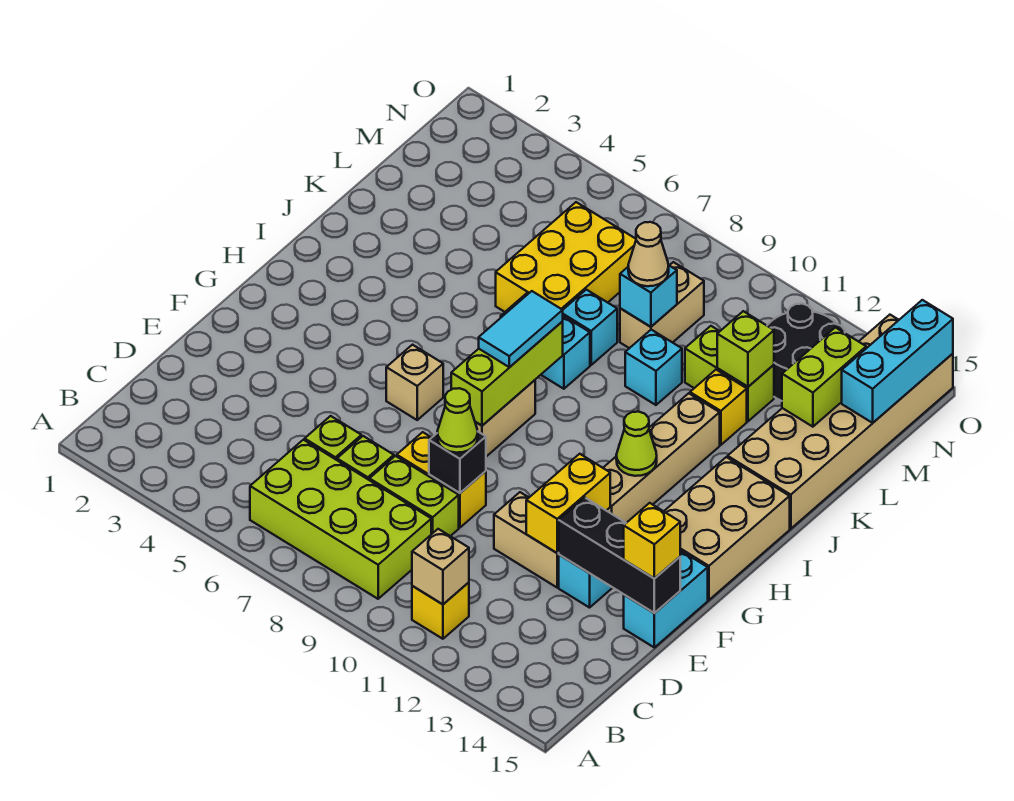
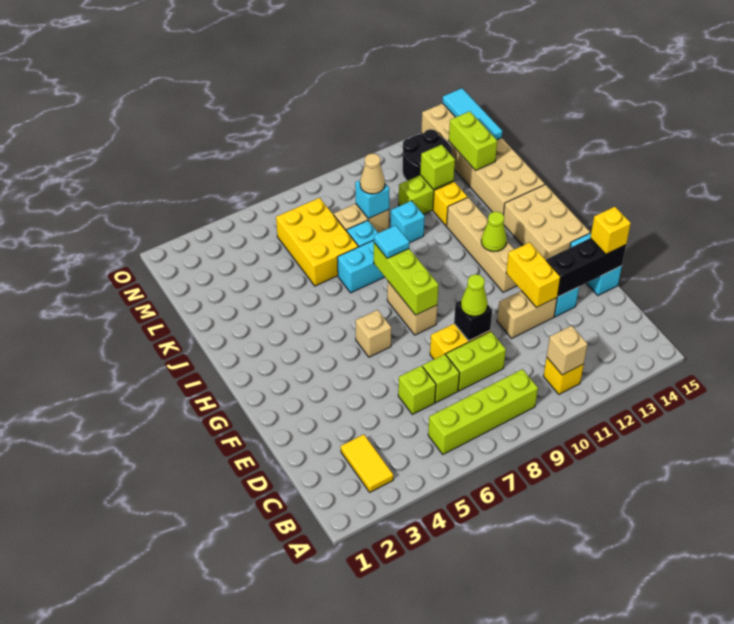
none -> yellow tile B3:C3 level 1
lime brick B6:C9 level 1 -> lime brick B6:B9 level 1
cyan tile H8:I8 level 3 -> cyan tile I8 level 3
tan brick L9:M9 level 1 -> tan brick L8:L9 level 1
cyan brick M15:O15 level 2 -> cyan tile M15:O15 level 2

